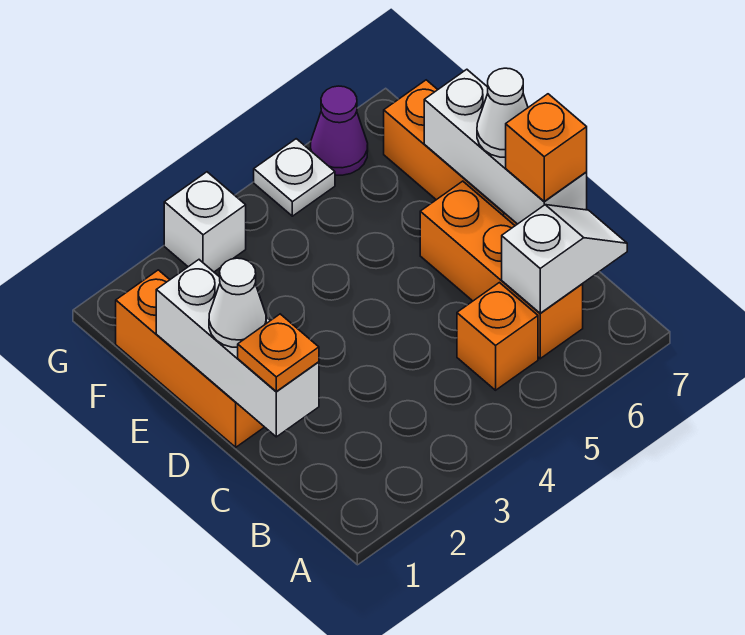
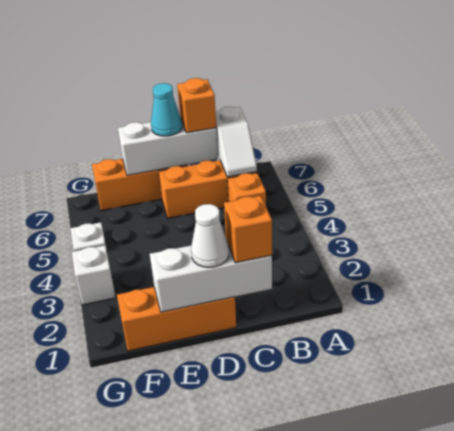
white slope B6:B7 level 2 top 6 -> white slope B6:B7 level 2 top 7
orange plate C1 level 3 -> orange brick C1 level 3
white cone D7 level 3 -> cyan cone D7 level 3
purple cone G6 level 1 -> none

